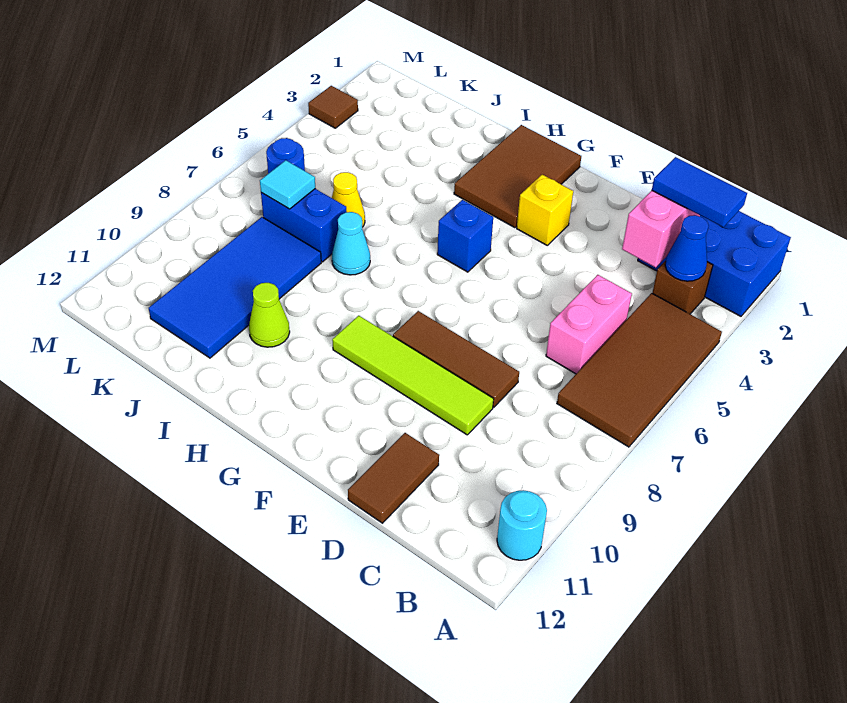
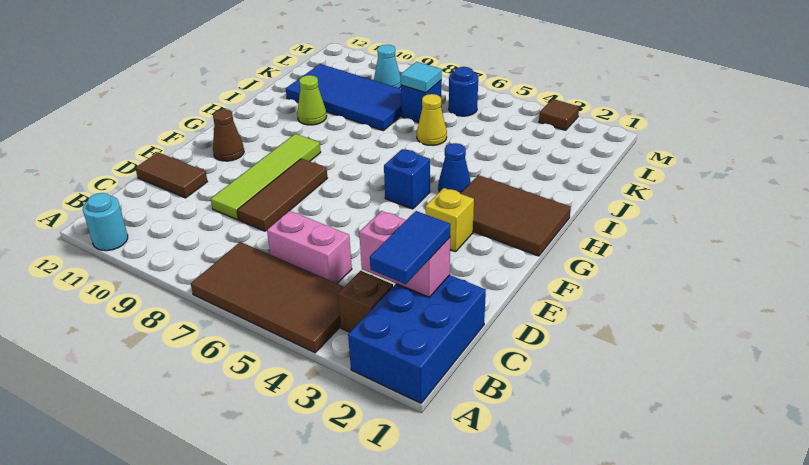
blue cone B3 level 2 -> blue cone H4 level 1
none -> brown cone F11 level 1
cyan cone I7 level 1 -> cyan cone L9 level 1
blue brick J7:K7 level 1 -> blue brick K7 level 1

